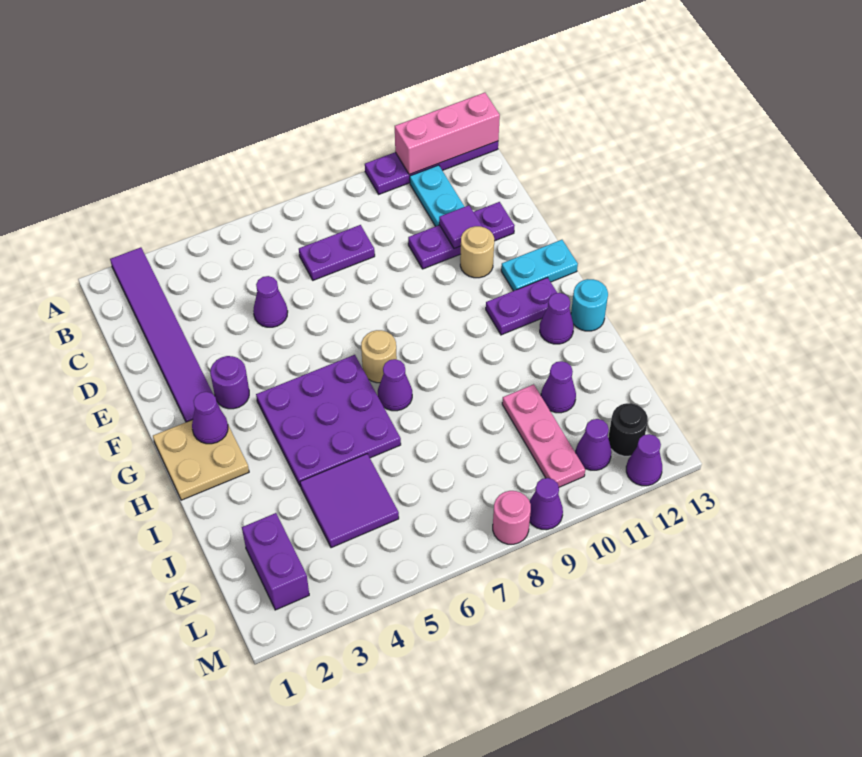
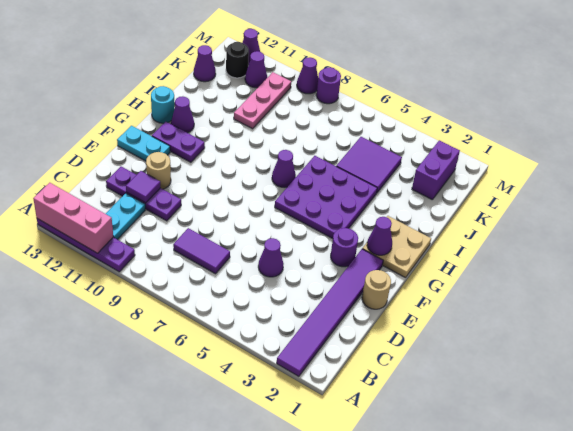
purple plate C7:C8 level 1 -> purple tile C7:C8 level 1
tan round brick G7 level 1 -> tan round brick E1 level 1
purple cone J11 level 1 -> purple cone K13 level 1
pink round brick M8 level 1 -> purple round brick M8 level 1

